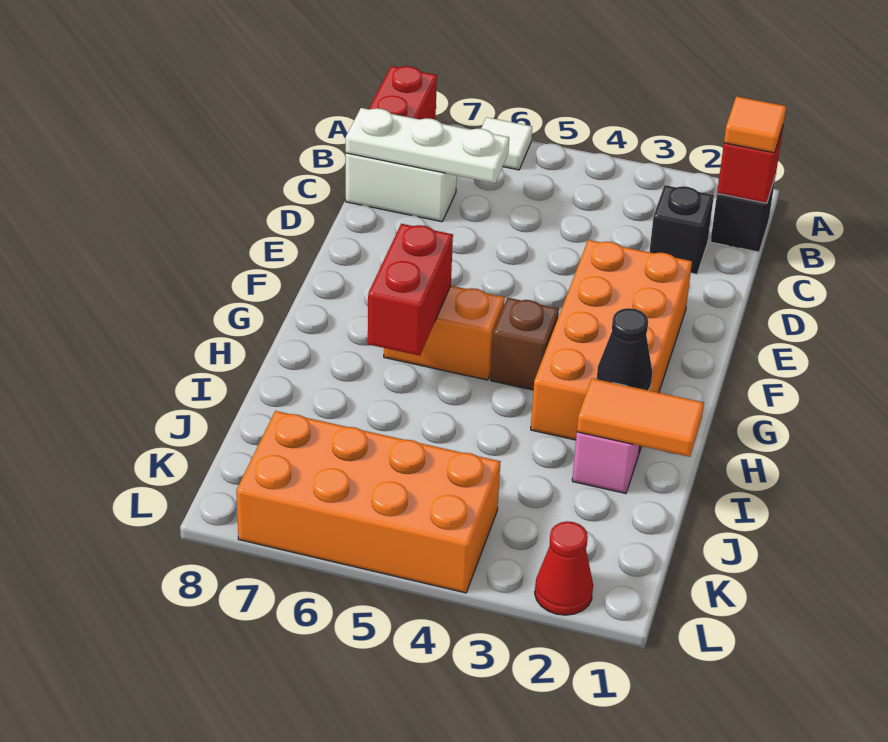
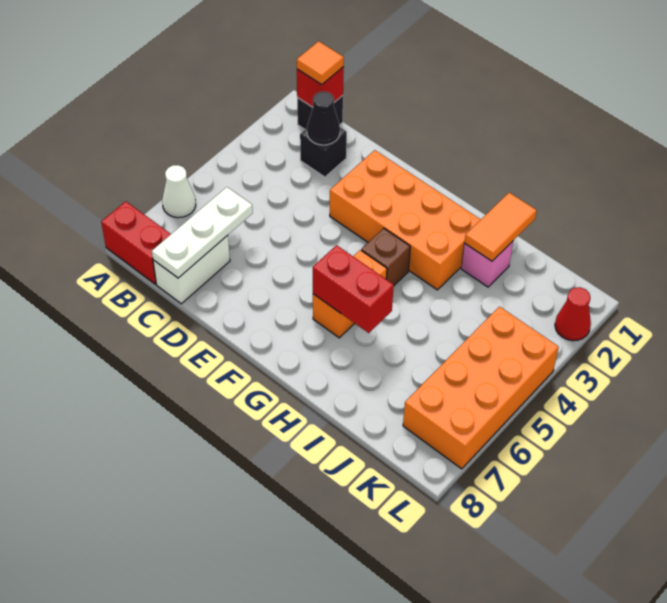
white tile A6 level 1 -> white cone A6 level 1
black cone H2 level 2 -> black cone C2 level 2

